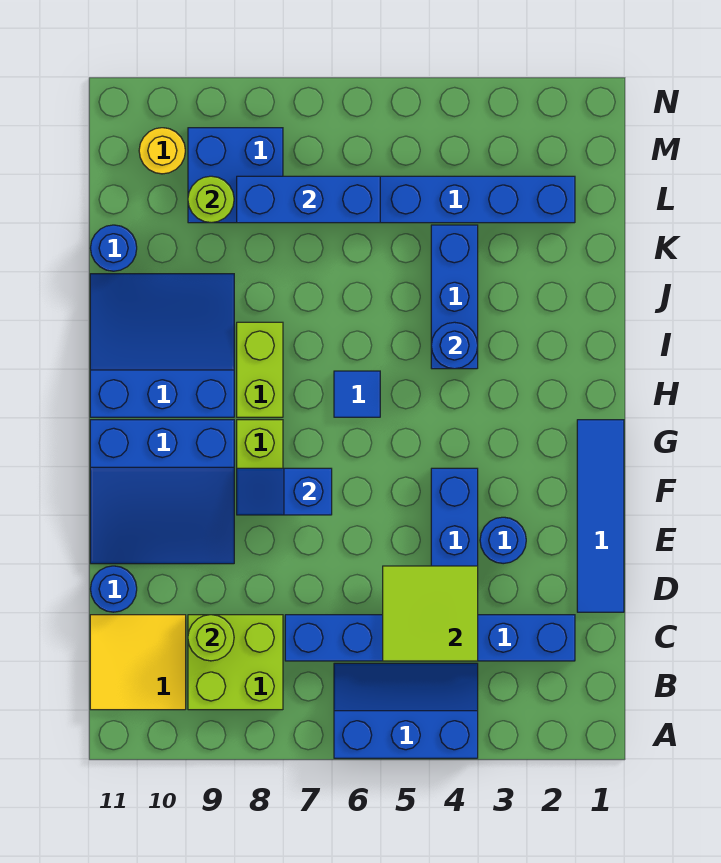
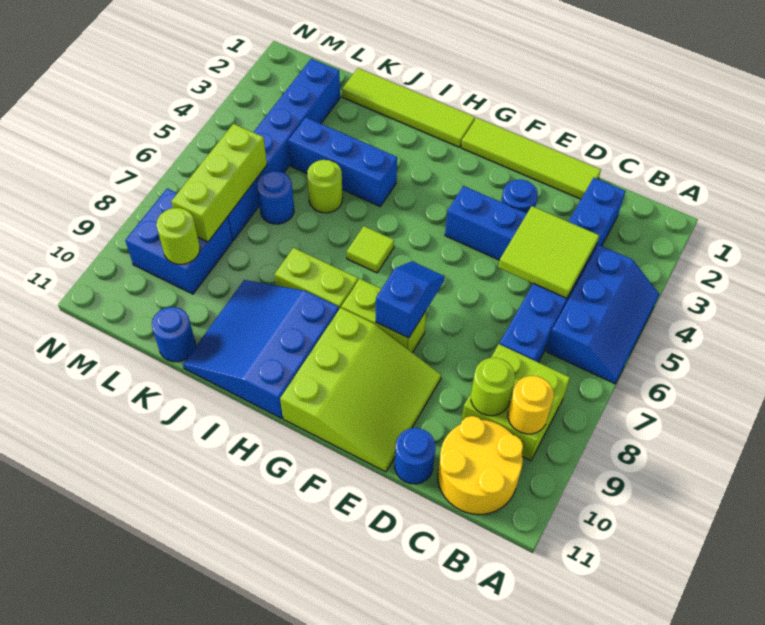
blue slope A4:B6 level 1 top A -> blue slope A4:B6 level 1 top B
yellow tile B10:C11 level 1 -> yellow round brick B10:C11 level 1
blue tile D1:G1 level 1 -> lime tile D1:G1 level 1
blue slope E9:G11 level 1 top G -> lime slope E9:G11 level 1 top G
blue slope F7:F8 level 2 top 7 -> blue slope F7:F8 level 2 top 8
none -> lime tile H1:K1 level 1
blue tile H6 level 1 -> lime tile H6 level 1
blue round brick I4 level 2 -> blue round brick K6 level 1
none -> lime round brick J5 level 1
blue brick L6:L8 level 2 -> lime brick L6:L8 level 2
yellow round brick M10 level 1 -> yellow round brick B9 level 2

